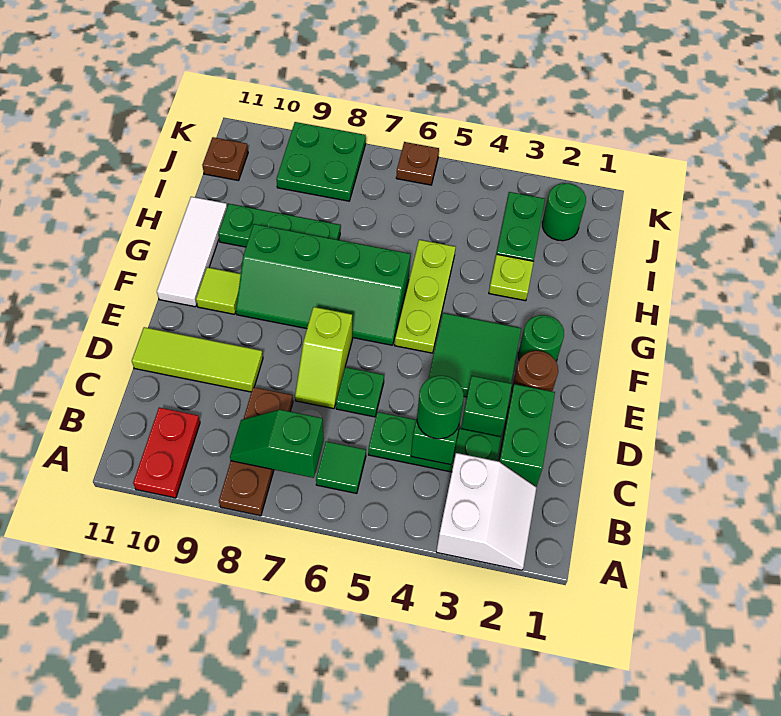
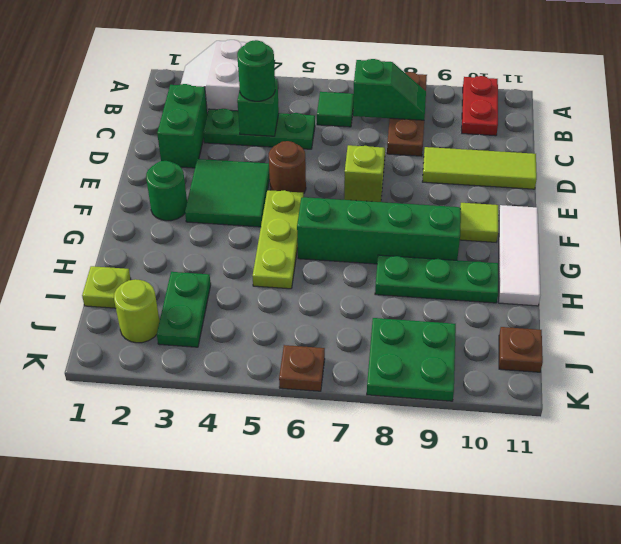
green brick D3 level 1 -> none
green plate D6 level 1 -> none
brown round brick E2 level 1 -> brown round brick E5 level 1
lime plate H3 level 1 -> lime plate I1 level 1
green round brick J2 level 1 -> lime round brick J2 level 1

